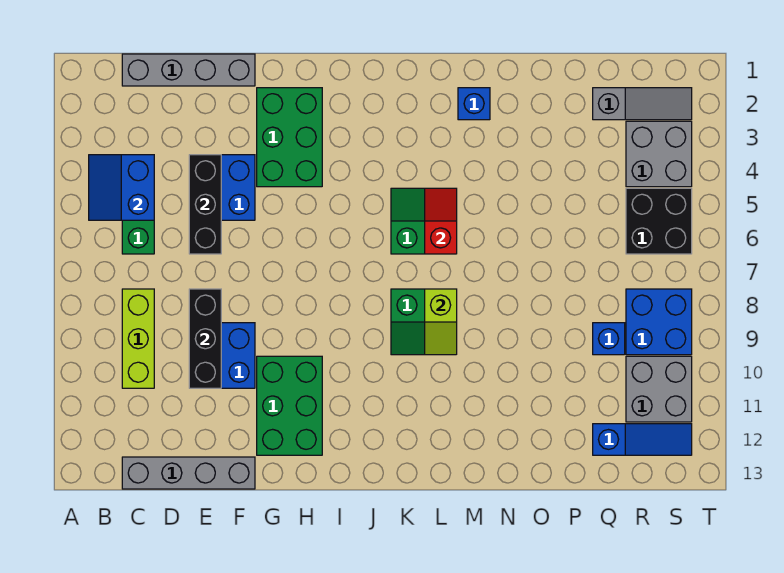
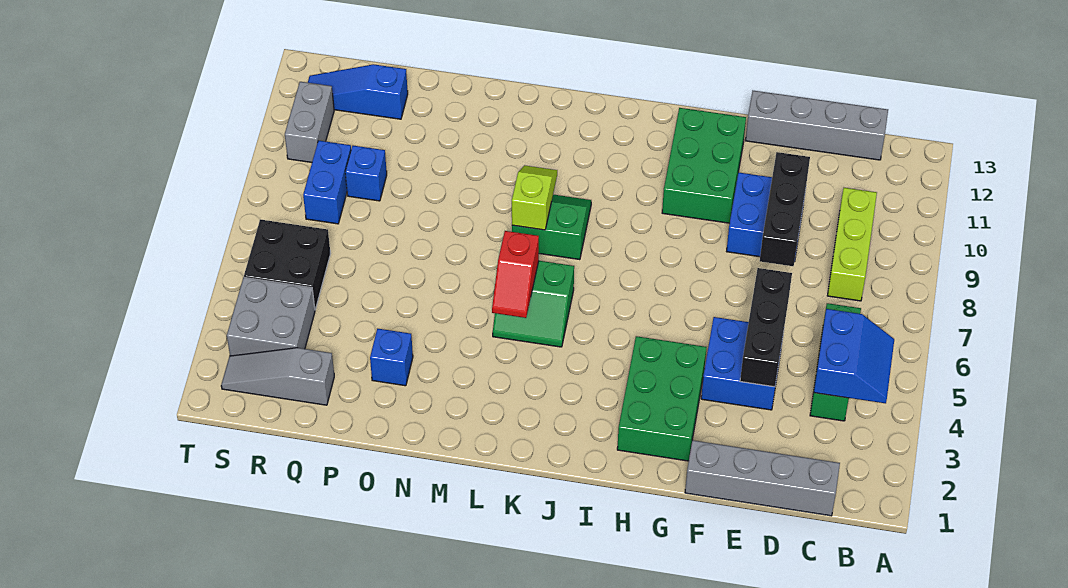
blue brick M2 level 1 -> blue brick O3 level 1
blue brick R8:S9 level 1 -> blue brick R8:R9 level 1
grey brick R10:S11 level 1 -> grey brick S10:S11 level 1

